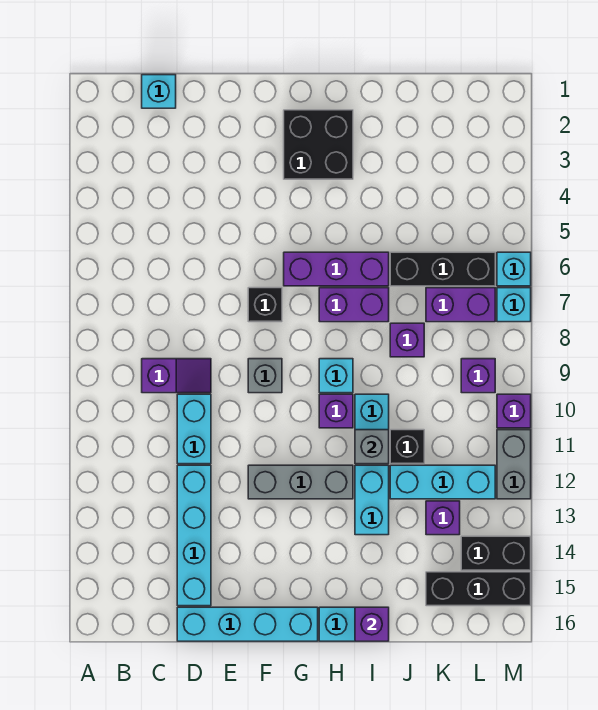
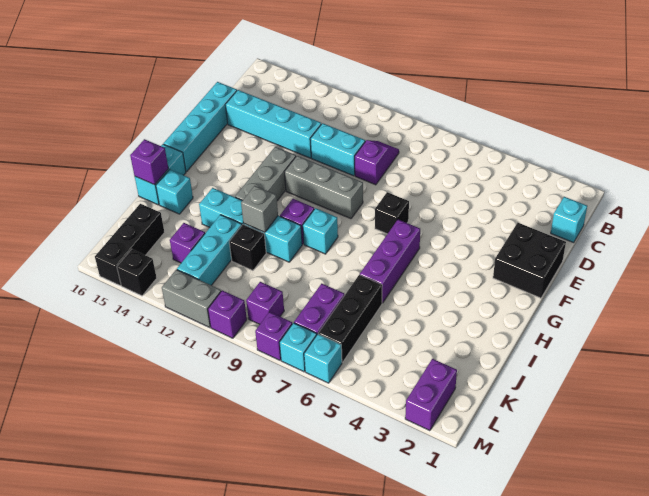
purple slope C9:D9 level 1 top C -> purple slope C9:D9 level 1 top D
grey brick F9 level 1 -> grey brick F9:F11 level 1
black brick G2:H3 level 1 -> black brick E1:F2 level 1
purple brick H7:I7 level 1 -> purple brick L2:M2 level 1
none -> cyan brick I15 level 1
purple brick J8 level 1 -> purple brick M8 level 1
black brick L14:M14 level 1 -> black brick M14 level 1

